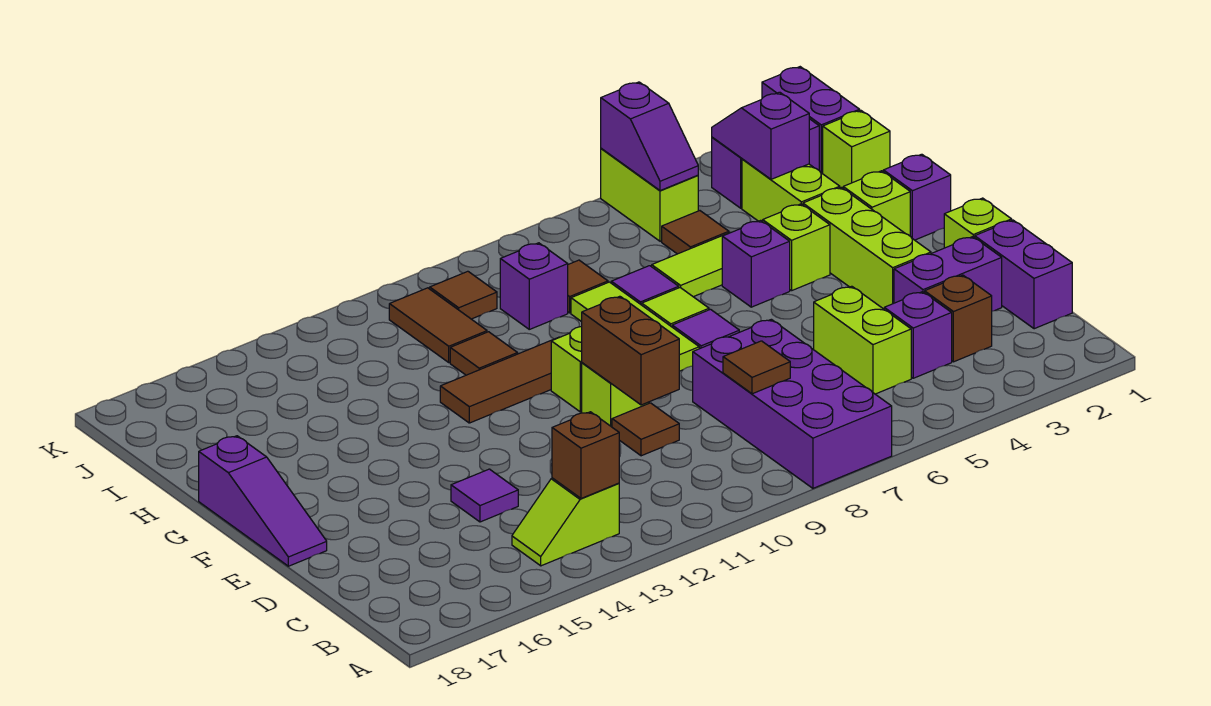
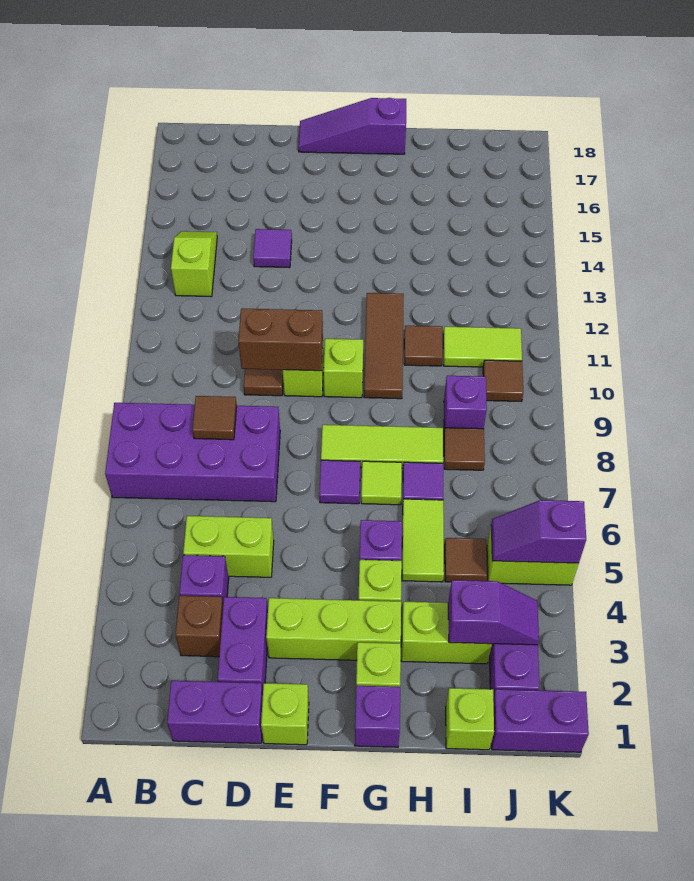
brown brick B13 level 2 -> none
brown tile I11:J11 level 1 -> lime tile I11:J11 level 1

